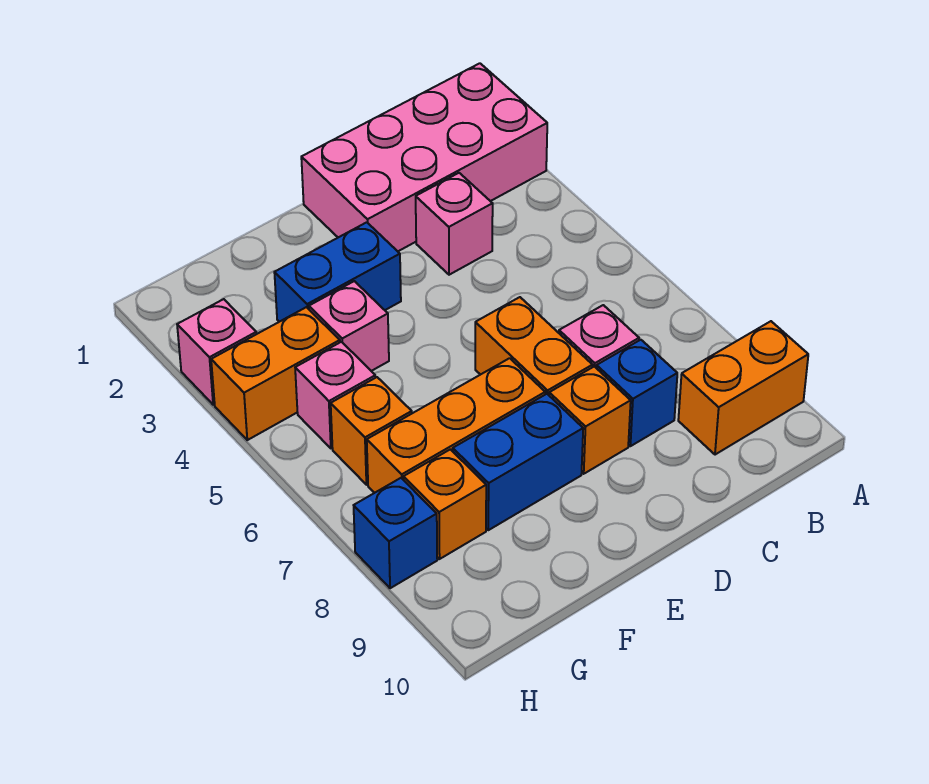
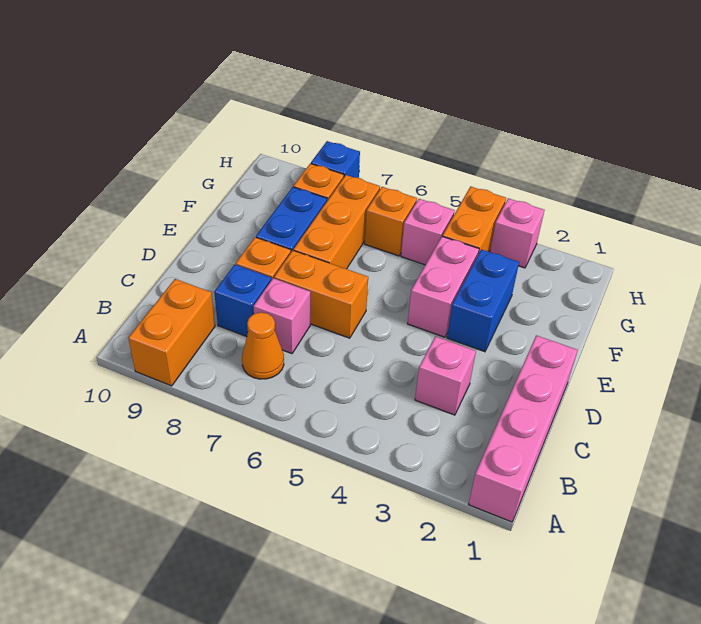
pink brick A1:D2 level 1 -> pink brick A1:D1 level 1
none -> orange cone B7 level 1
pink brick F4 level 1 -> pink brick E4:F4 level 1

